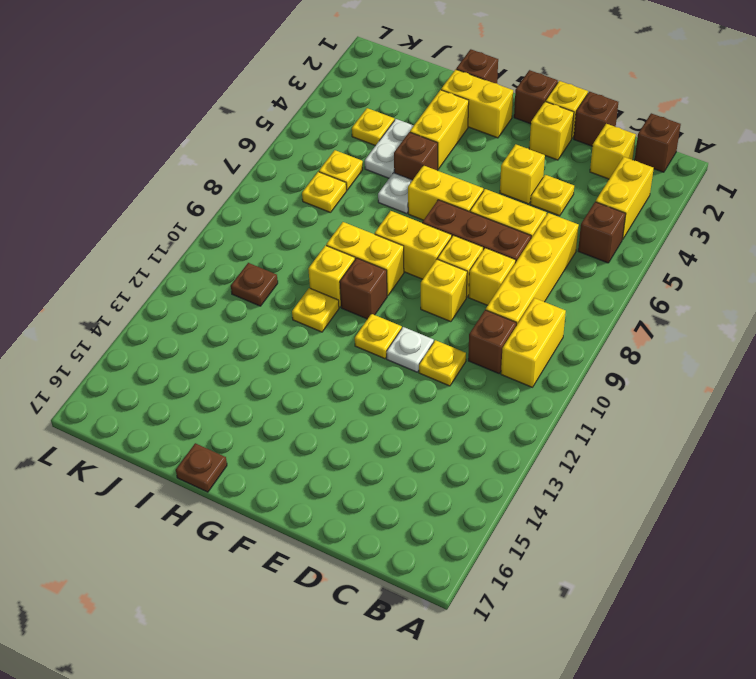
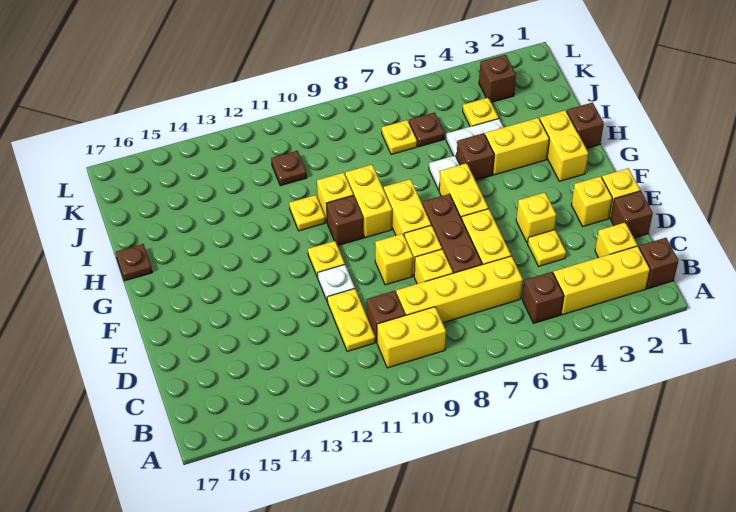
yellow brick B3:B4 level 1 -> yellow brick B2:B4 level 1
yellow plate D11 level 1 -> yellow plate C11:D11 level 1
brown brick F1 level 1 -> brown brick K3 level 1
yellow plate J6 level 1 -> brown plate J6 level 1

